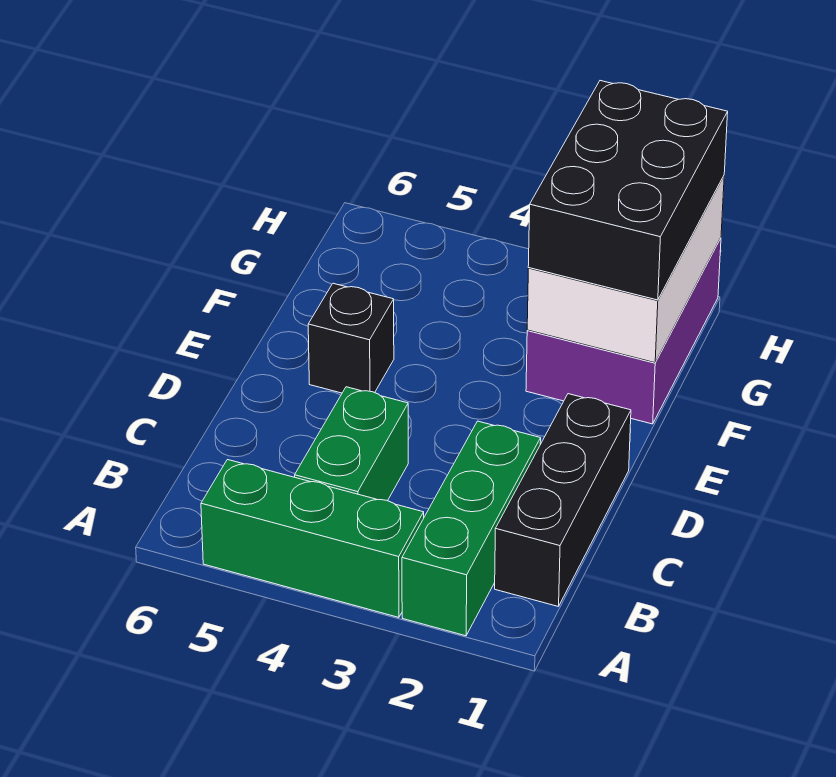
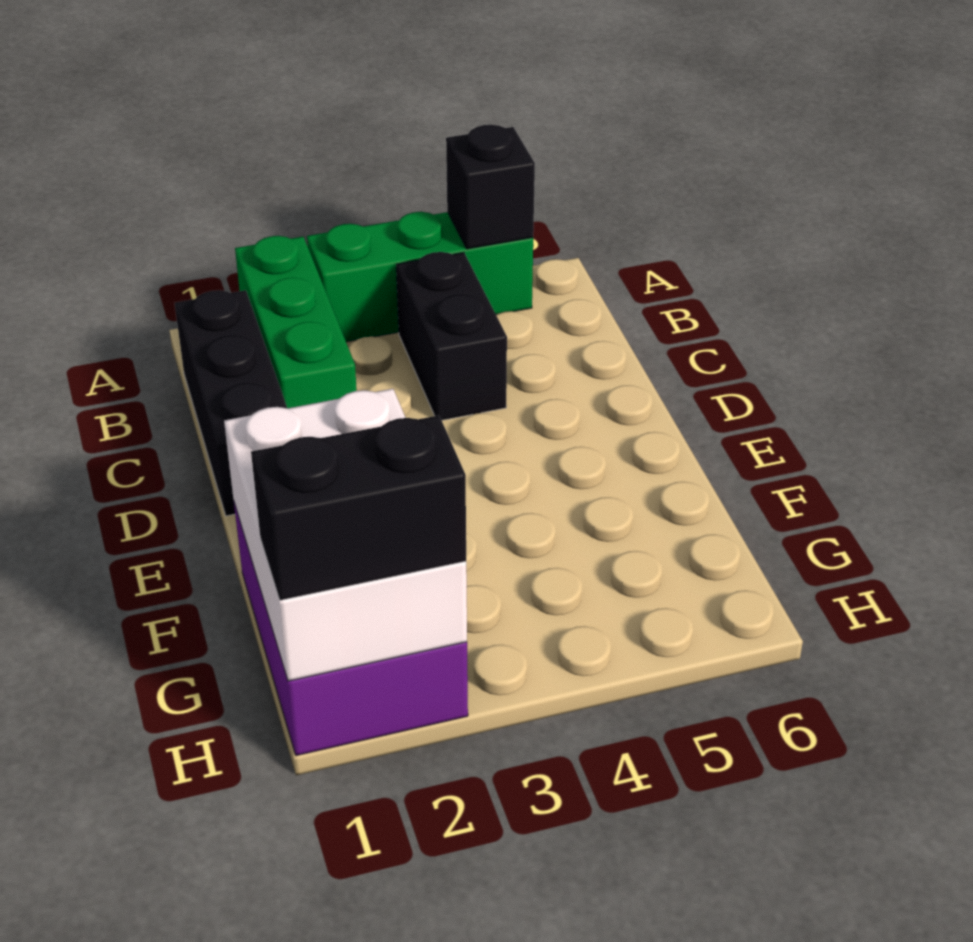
green brick B4:C4 level 1 -> black brick B4:C4 level 1
black brick E5 level 1 -> black brick A5 level 2
black brick F1:H2 level 3 -> black brick H1:H2 level 3

